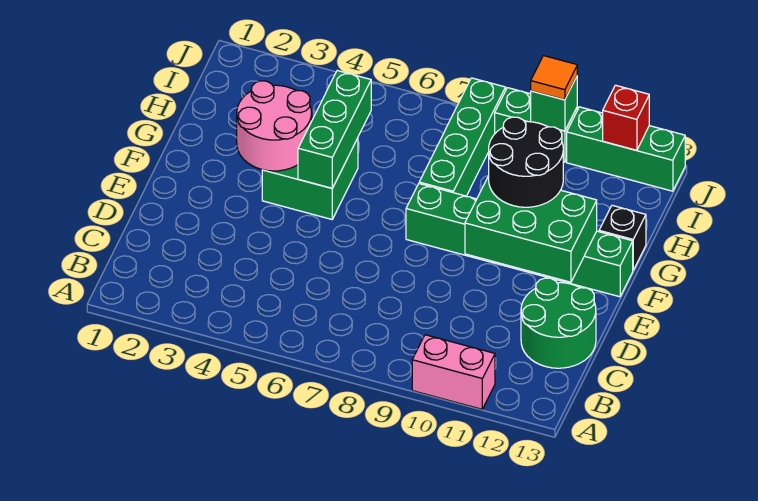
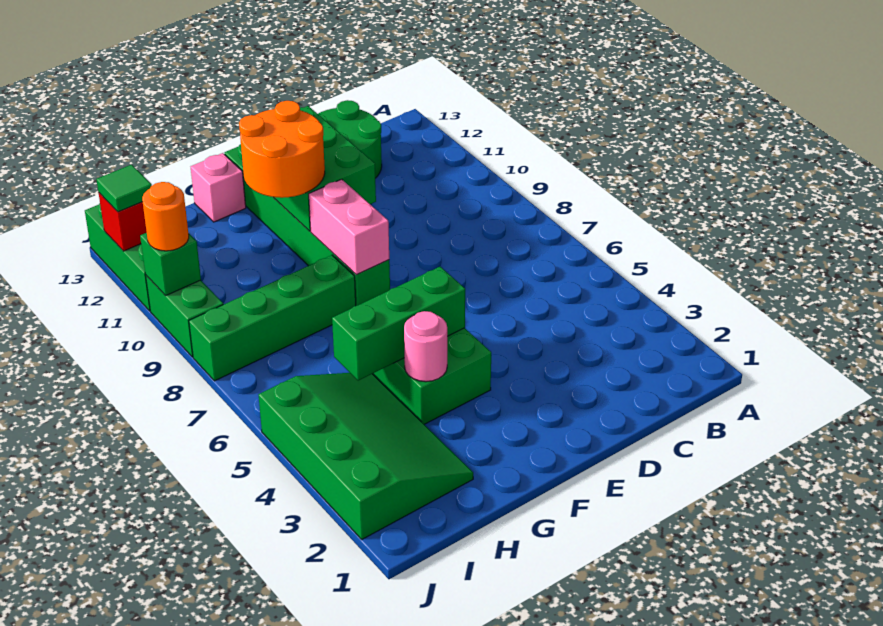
pink brick A10:A11 level 1 -> pink brick F8:F9 level 2
pink round brick F3:G4 level 2 -> pink round brick G4 level 2
black round brick F10:G11 level 3 -> orange round brick F10:G11 level 3
black brick G13 level 1 -> pink brick G13 level 1
none -> green slope H2:J5 level 1 top J
orange tile J10 level 3 -> orange round brick J10 level 3
none -> green tile J12 level 3

